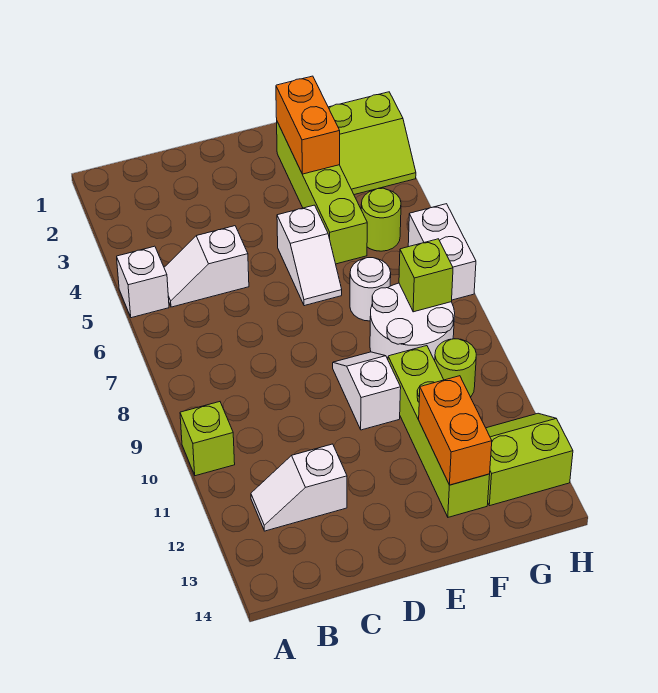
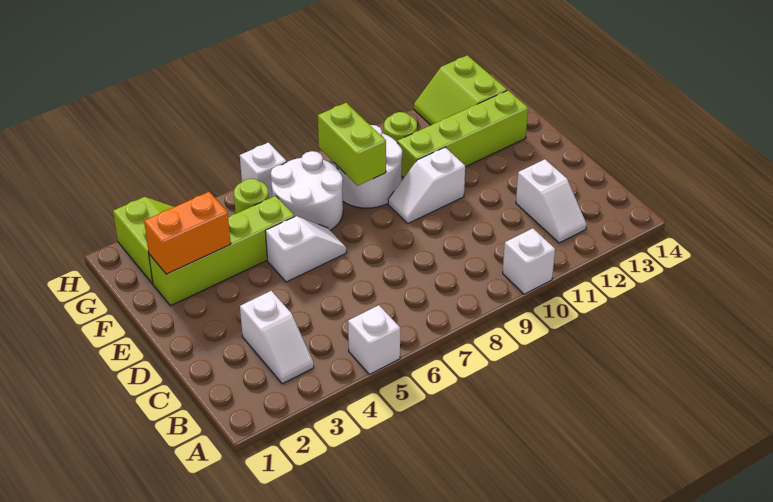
lime brick A10 level 1 -> white brick A10 level 1
white slope B5:C5 level 1 top C -> white slope B3:C3 level 1 top C
white round brick F7 level 1 -> white round brick F6:G7 level 1
orange brick F12:F13 level 2 -> none
lime brick G8 level 2 -> lime brick F8:G8 level 2
white brick H6:H7 level 1 -> white brick H6 level 1

